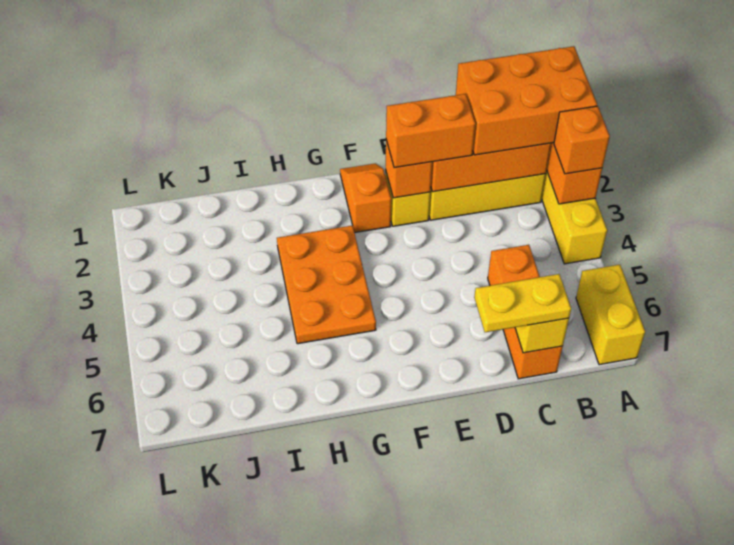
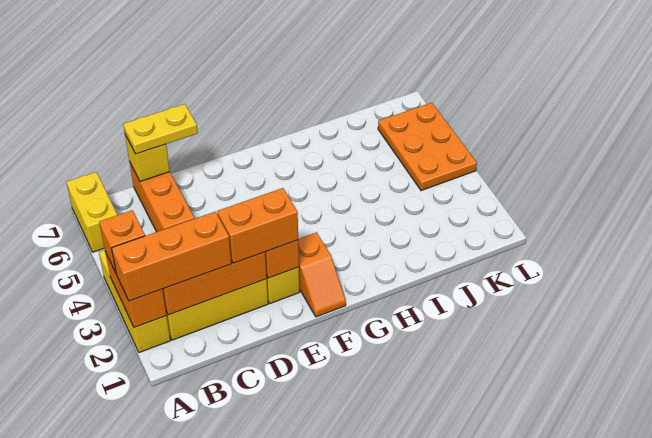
orange brick A1:C2 level 3 -> orange brick A2:C2 level 3
orange plate G3:H5 level 1 -> orange plate K4:L6 level 1

